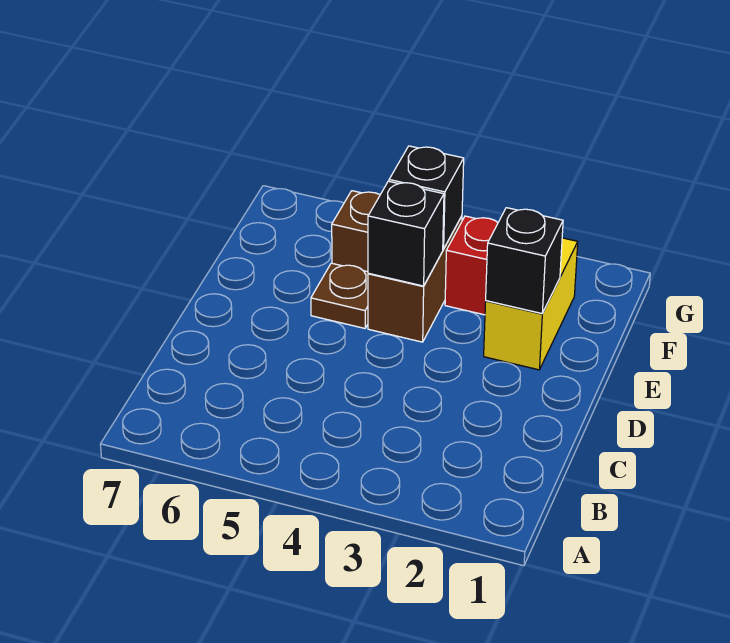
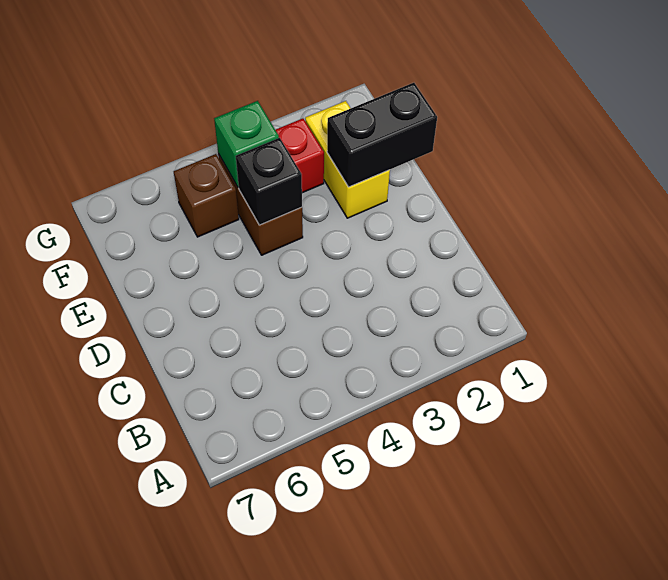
black brick E2 level 2 -> black brick E1:E2 level 2
brown plate E5 level 1 -> none
black brick F4 level 2 -> green brick F4 level 2

